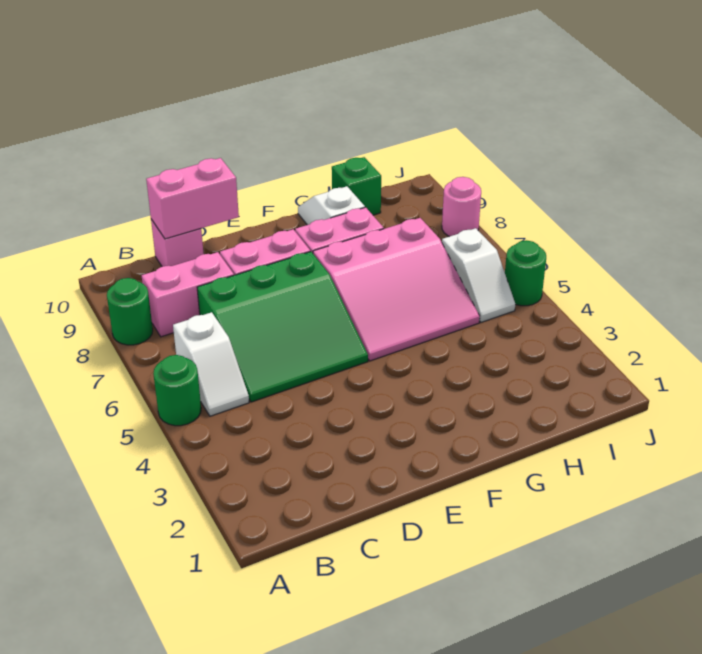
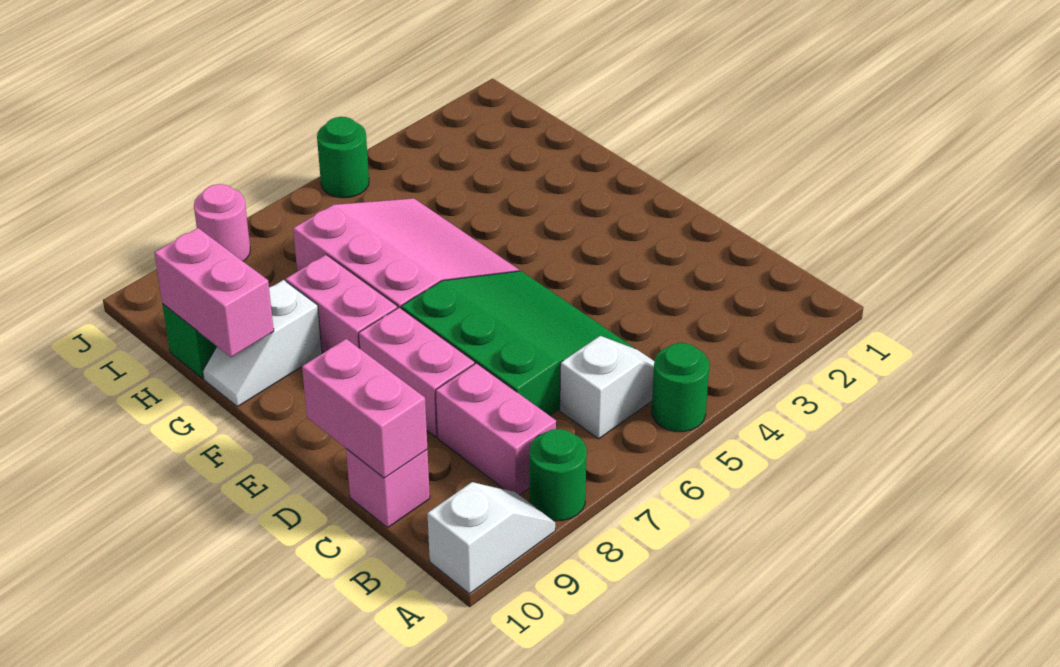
none -> pink brick G10:H10 level 2
white slope I5:I6 level 1 top 6 -> white slope A9:A10 level 1 top 10

